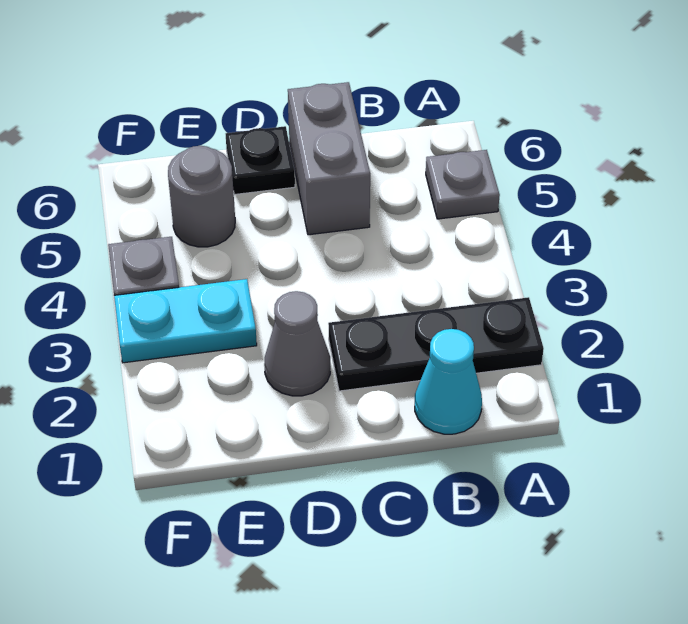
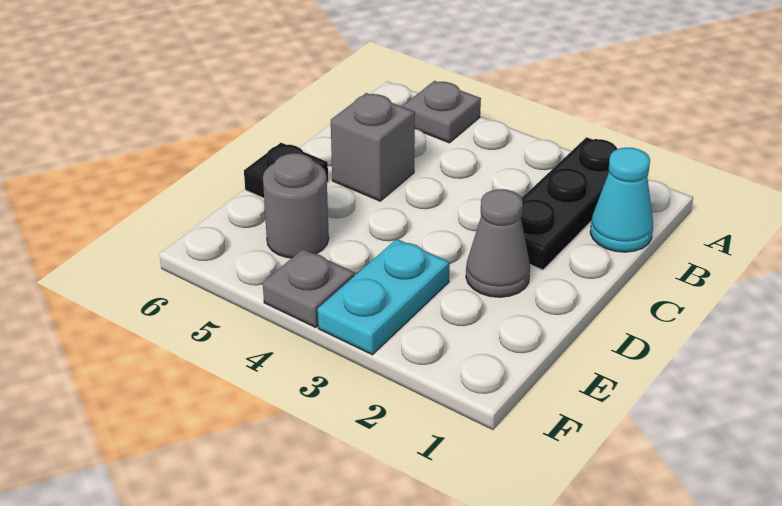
grey brick C5:C6 level 1 -> grey brick C5 level 1

